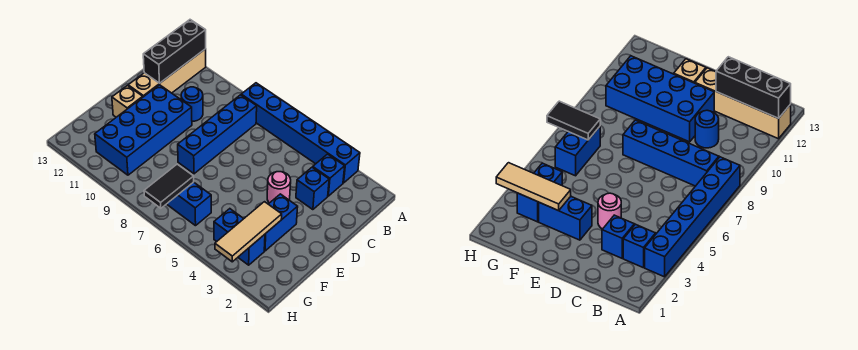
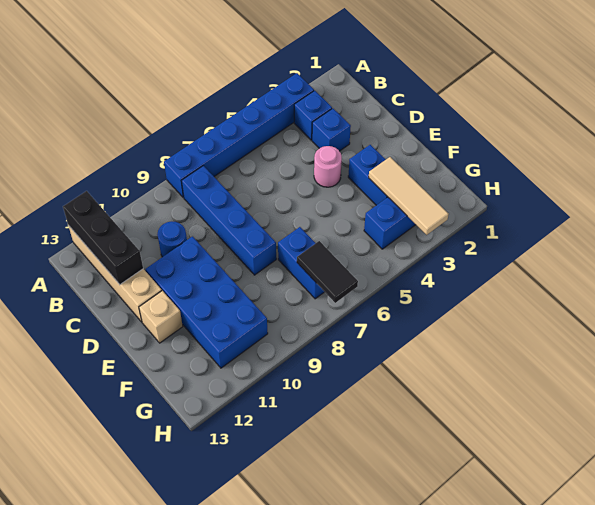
blue brick G6:G7 level 1 -> blue brick F7:G7 level 1

